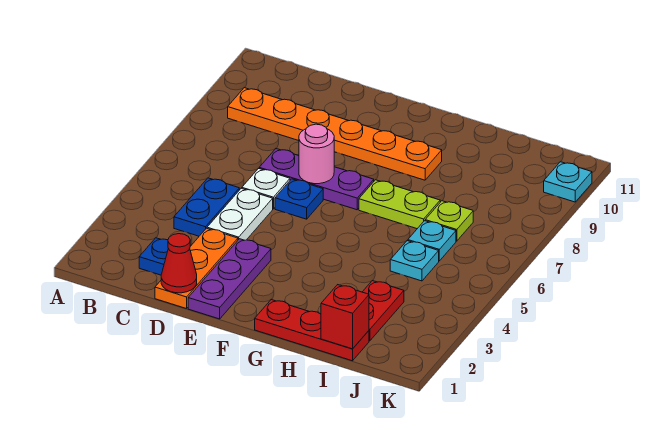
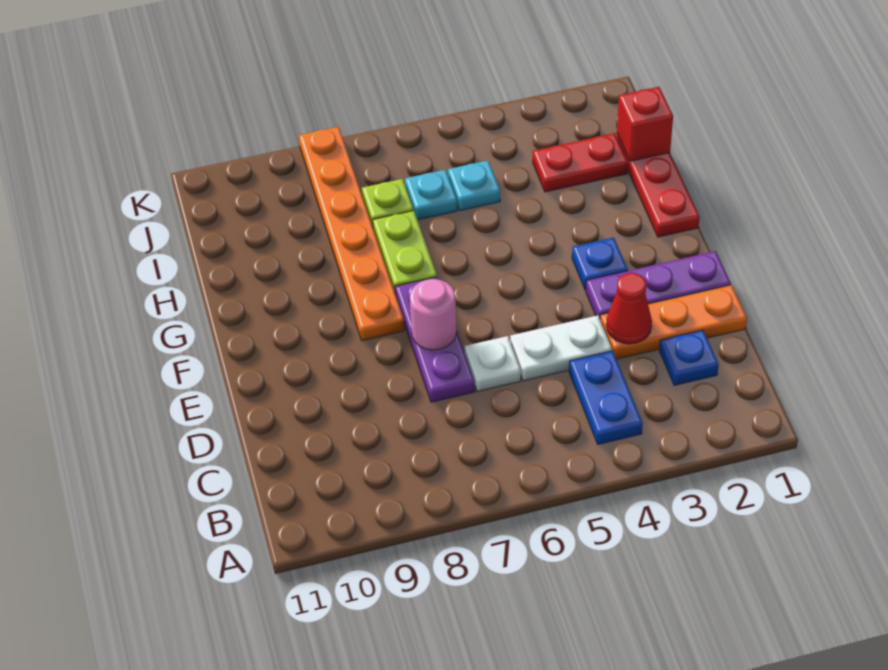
orange plate B9:G9 level 1 -> orange plate F8:K8 level 1
blue plate C4:C5 level 1 -> blue plate B4:C4 level 1
red cone D1 level 2 -> red cone D3 level 2
blue plate E6 level 1 -> blue plate F3 level 1
cyan plate K10 level 1 -> none

